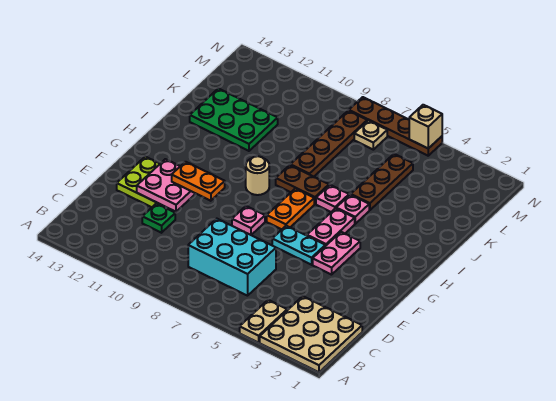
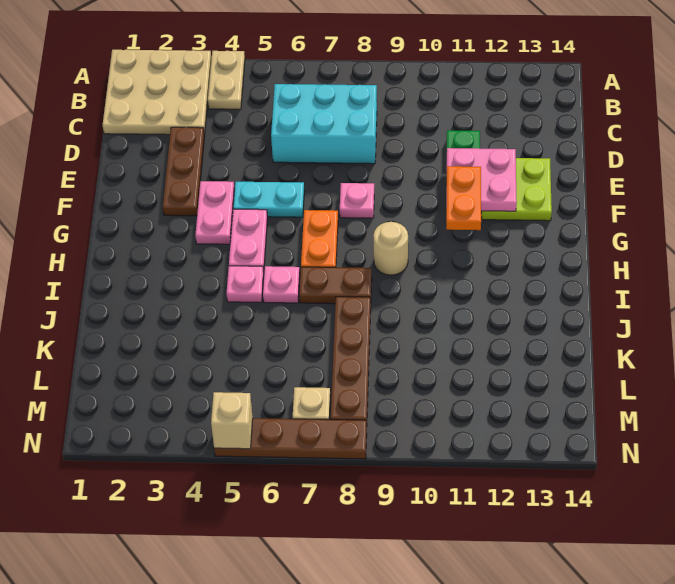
orange plate F10:F11 level 3 -> orange plate F11:G11 level 3
brown plate J5:L5 level 1 -> brown plate D3:F3 level 1
green plate J11:K13 level 1 -> none

